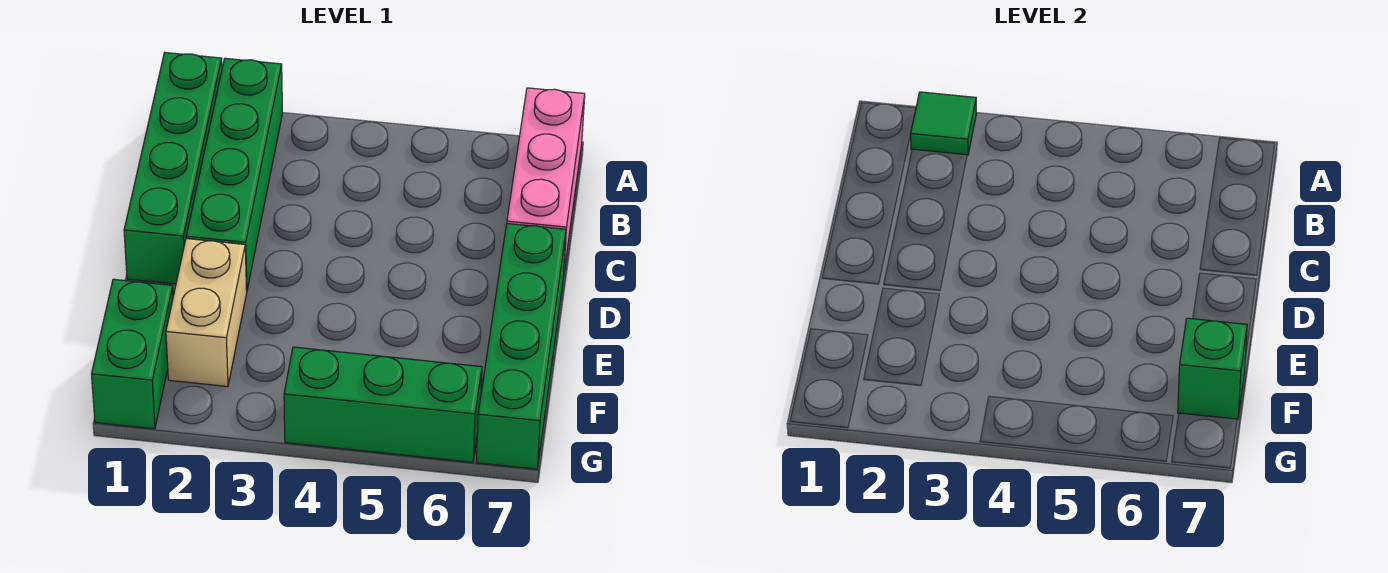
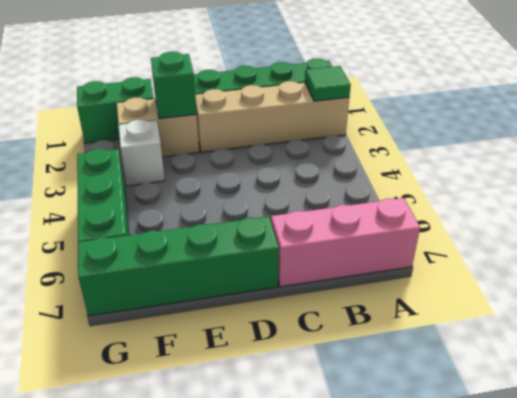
green brick A2:D2 level 1 -> tan brick A2:D2 level 1
none -> white brick F3 level 1
green brick F7 level 2 -> green brick E2 level 2

